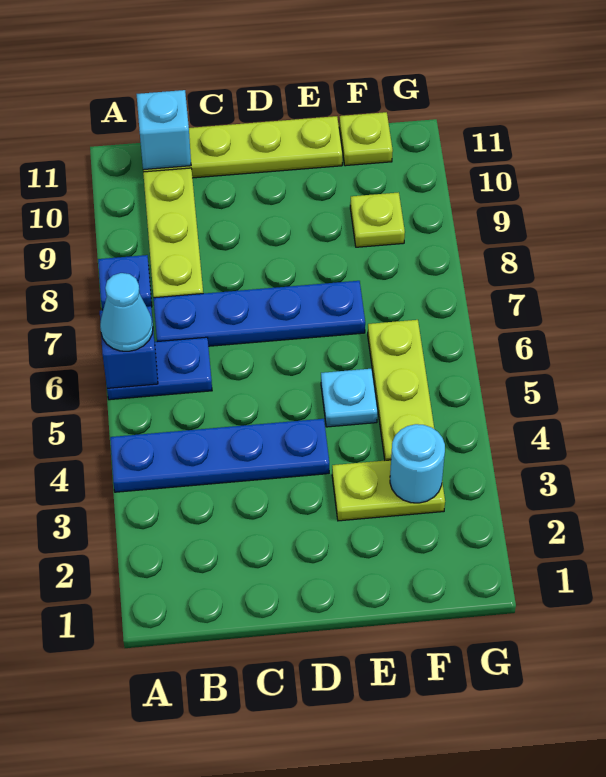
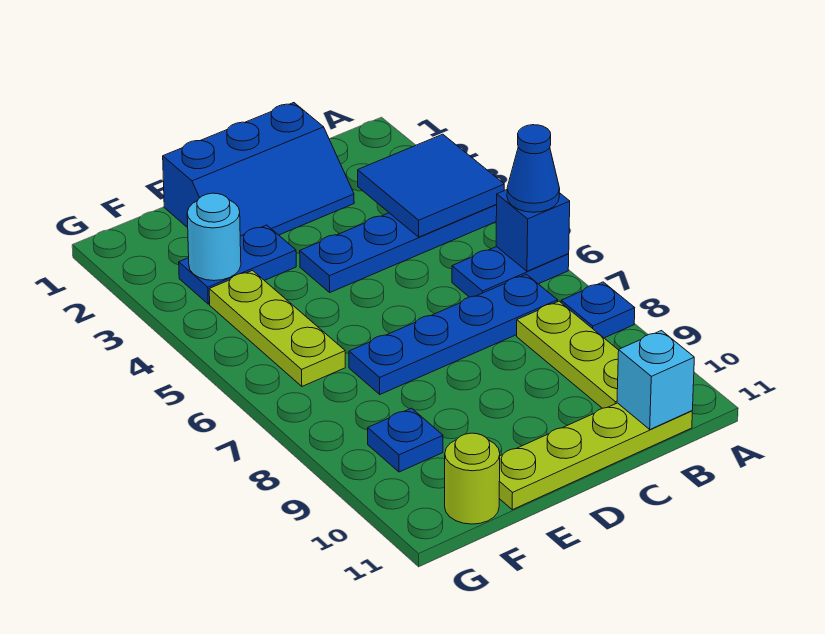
none -> blue tile A3:B4 level 2
cyan cone A6 level 3 -> blue cone A6 level 3
none -> blue slope C1:E2 level 1 top 1
lime plate E3:F3 level 1 -> blue plate E3:F3 level 1
cyan plate E5 level 1 -> none
lime plate F9 level 1 -> blue plate F9 level 1
lime plate F11 level 1 -> lime round brick F11 level 1

